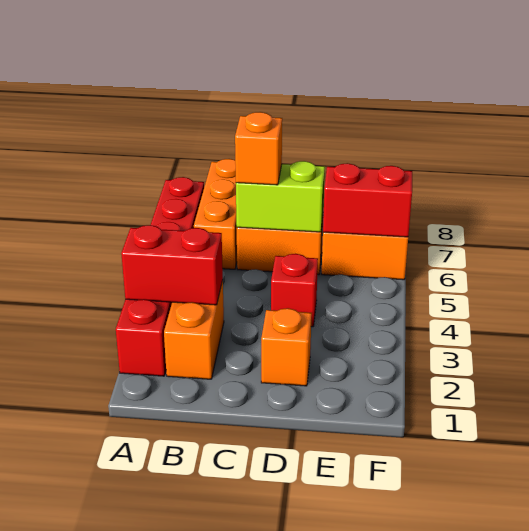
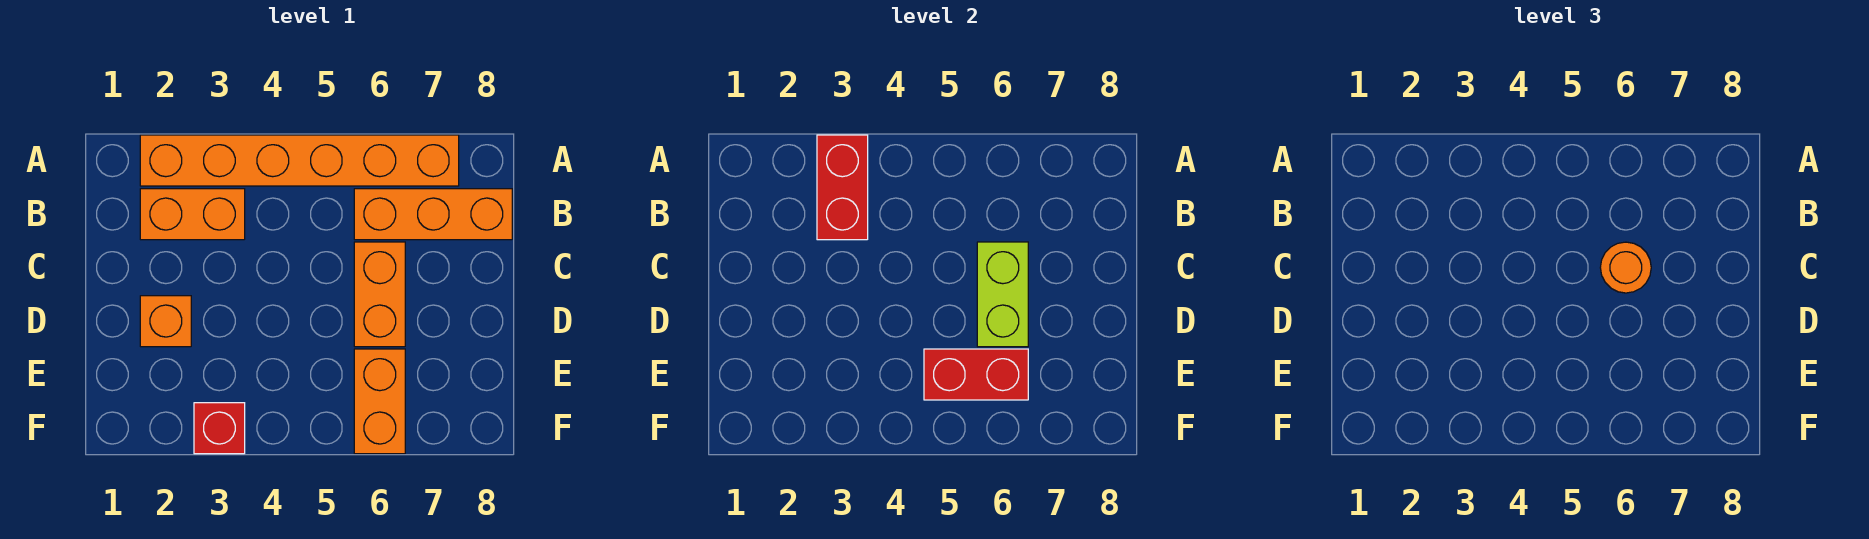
red brick A2:A7 level 1 -> orange brick A2:A7 level 1
orange brick C6 level 3 -> orange round brick C6 level 3
red brick D4 level 1 -> red brick F3 level 1
red brick E6:F6 level 2 -> red brick E5:E6 level 2

